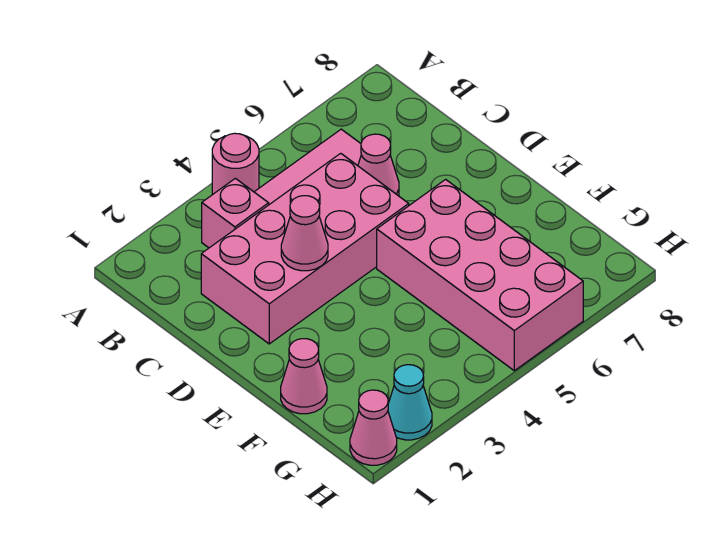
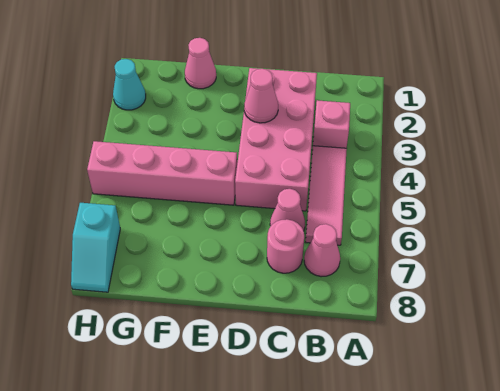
pink round brick A4 level 1 -> pink round brick C7 level 1
pink brick E5:H6 level 1 -> pink brick E5:H5 level 1
pink cone H1 level 1 -> pink cone B7 level 1
none -> cyan slope H7:H8 level 1 top 7

